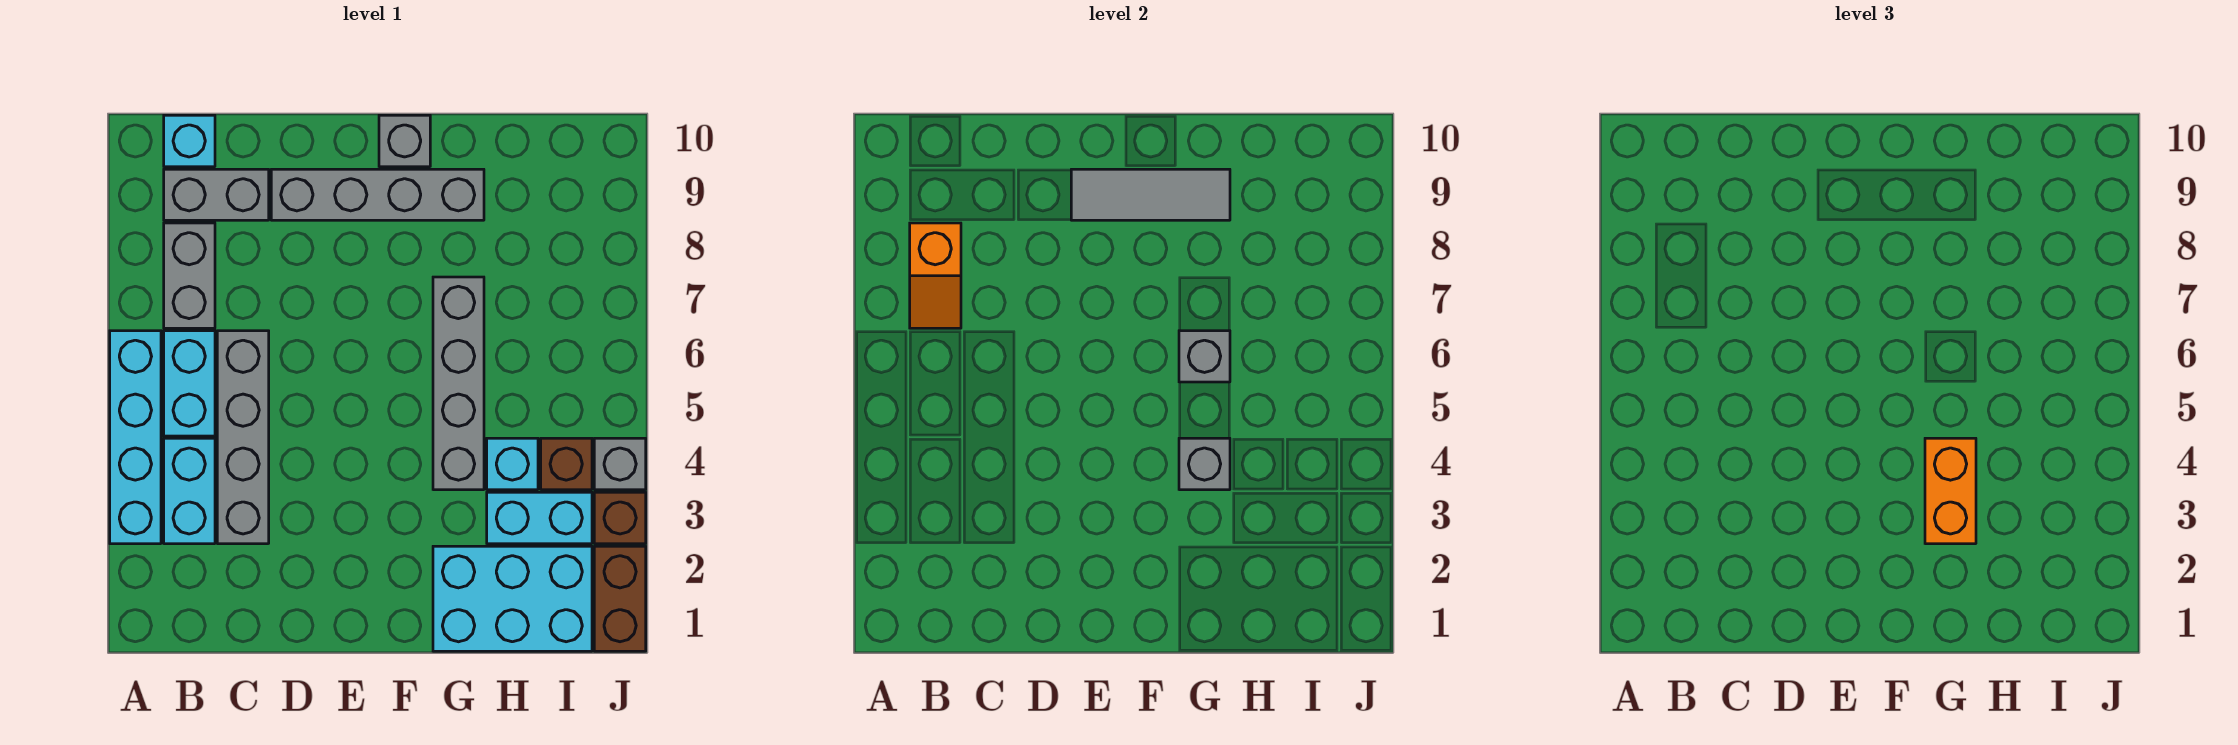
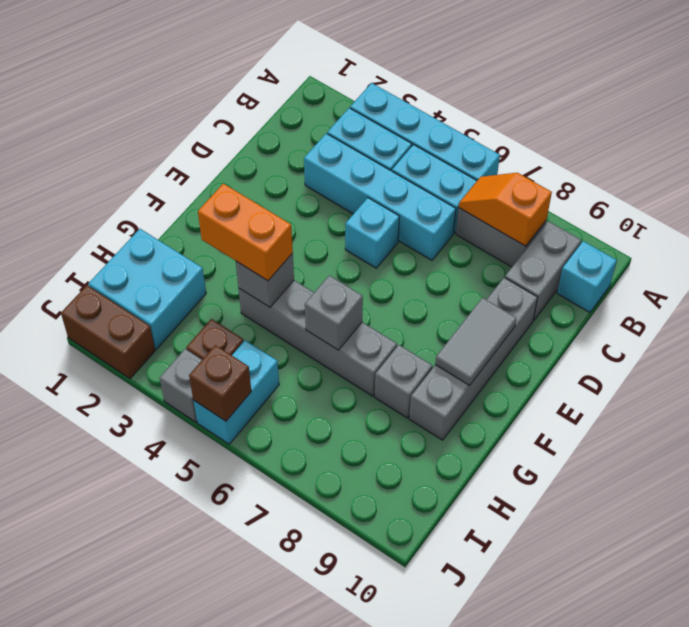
grey brick C3:C6 level 1 -> cyan brick C3:C6 level 1
grey tile E9:G9 level 2 -> grey tile E9:F9 level 2
grey brick F10 level 1 -> grey brick G8 level 1
cyan brick G1:I2 level 1 -> cyan brick H1:I2 level 1
cyan brick H3:I3 level 1 -> cyan brick I5:J5 level 1
cyan brick H4 level 1 -> cyan brick D5 level 1
brown brick J3 level 1 -> brown brick J5 level 2

